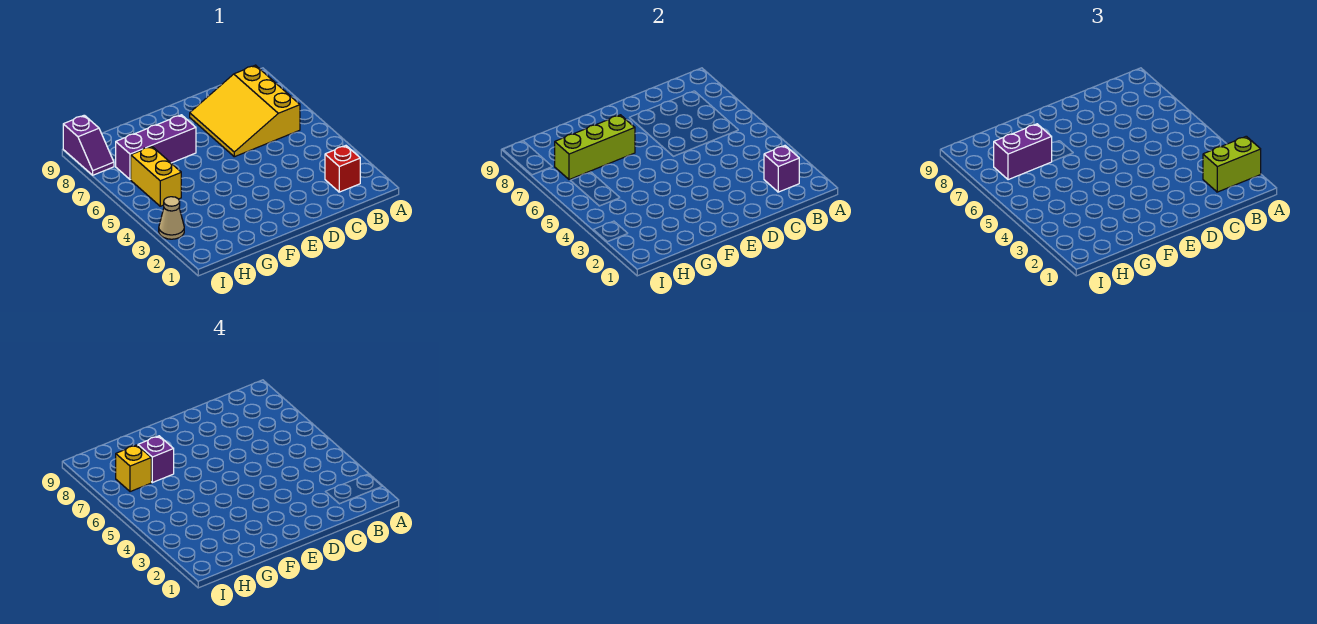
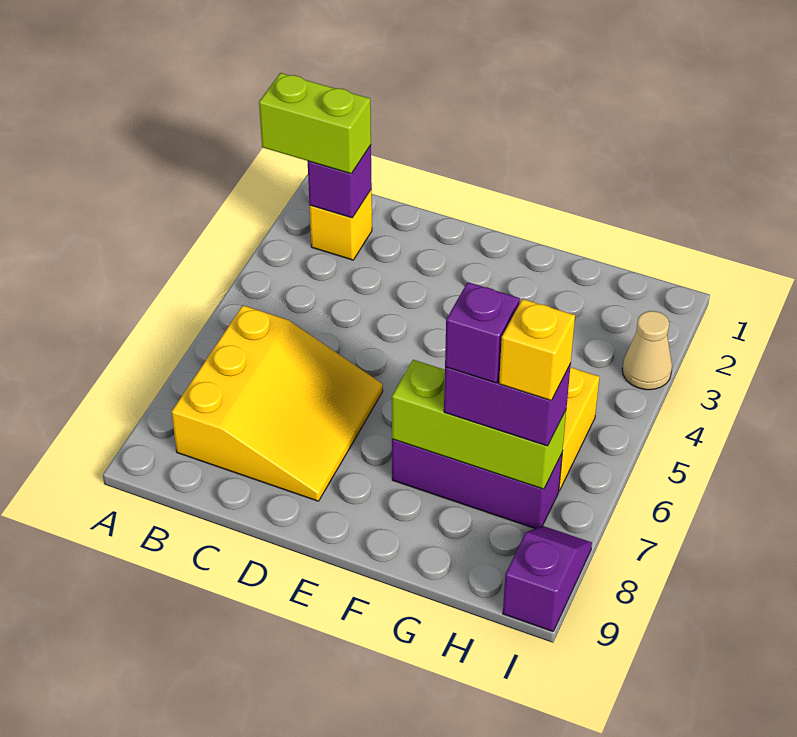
red brick B2 level 1 -> yellow brick B2 level 1

